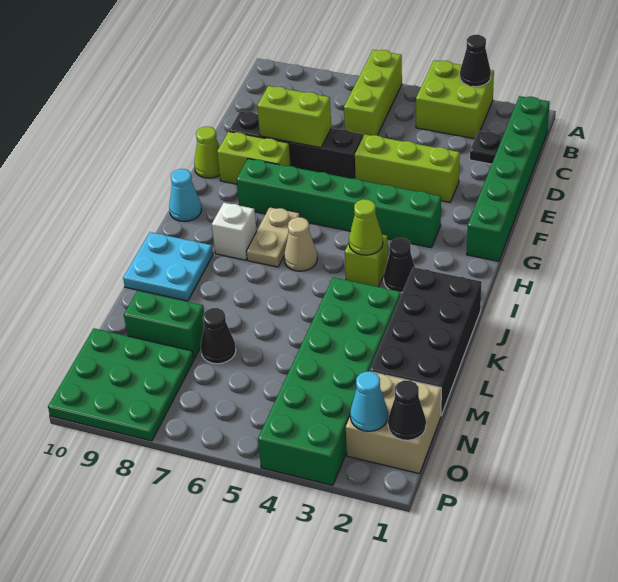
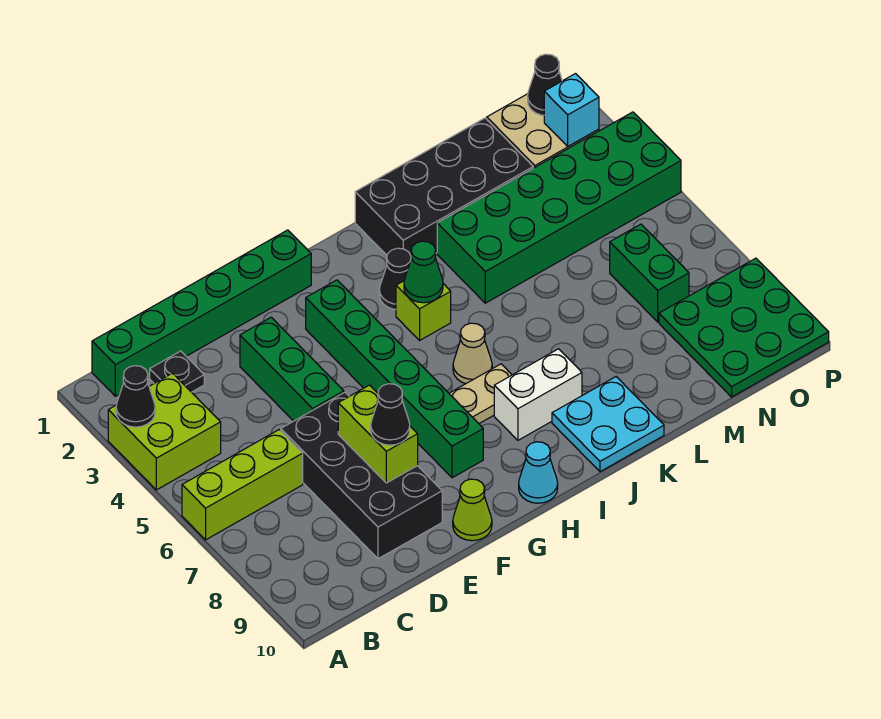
lime brick E3:E5 level 1 -> green brick E3:E5 level 1
black brick E6:E9 level 1 -> black brick D6:E9 level 1
lime brick F8:F9 level 1 -> none
lime cone I4 level 2 -> green cone I4 level 2
white brick I8 level 1 -> white brick I8:J8 level 1
black cone M7 level 1 -> black cone E8 level 3
green brick M8:M9 level 1 -> green brick N6:N7 level 1
cyan cone O2 level 2 -> cyan brick O2 level 2

